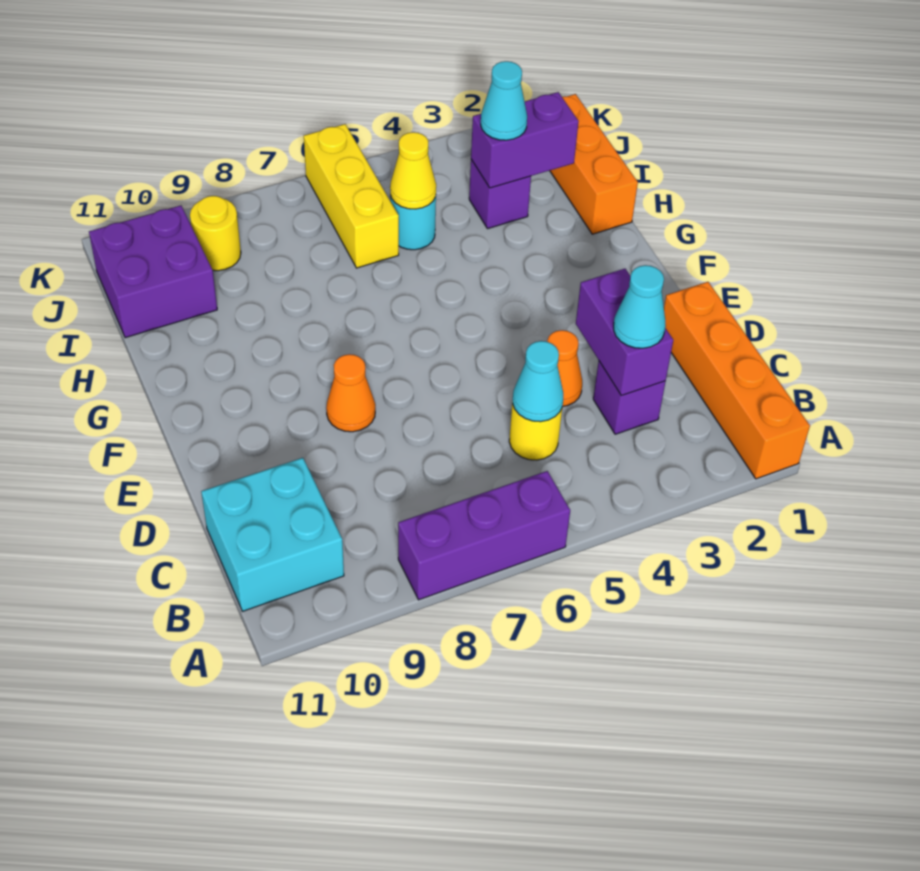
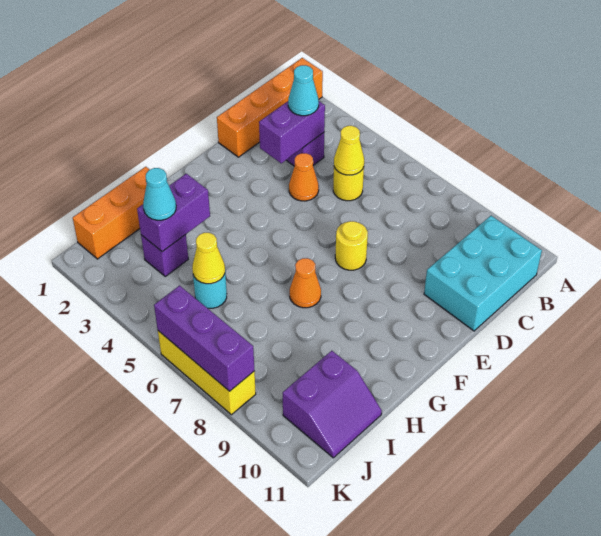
purple brick A6:A8 level 1 -> purple brick K6:K8 level 2
cyan brick B10:C11 level 1 -> cyan brick B10:D11 level 1
cyan cone C5 level 2 -> yellow cone C5 level 2
orange cone E8 level 1 -> orange cone G7 level 1
purple brick I2:I3 level 2 -> purple brick H3:I3 level 2
yellow brick I6:K6 level 1 -> yellow brick K6:K8 level 1
purple brick I10:J11 level 1 -> purple slope I10:J11 level 1 top 10
yellow round brick J9 level 1 -> yellow round brick E7 level 1

